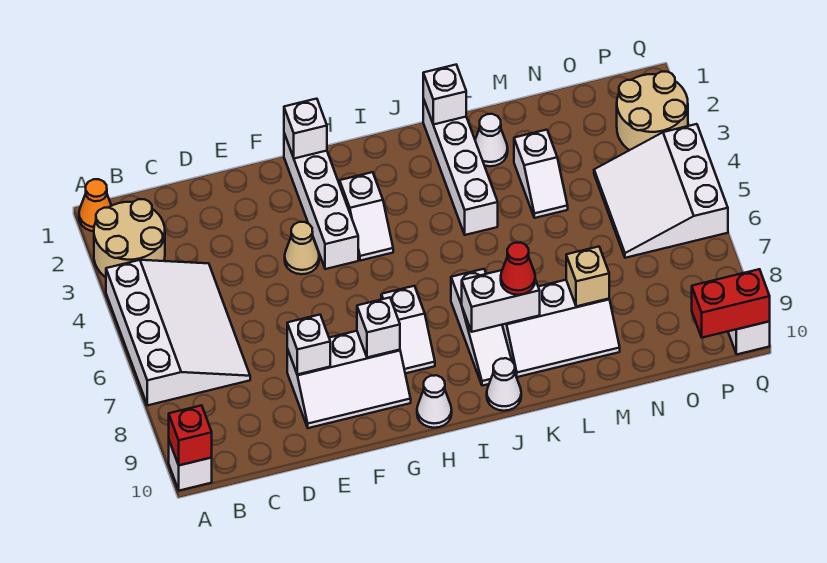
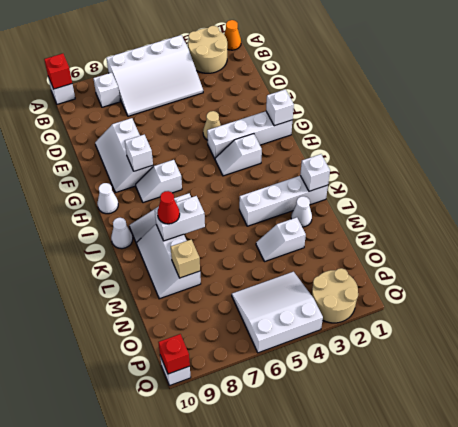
white brick E8 level 2 -> white brick B8 level 1
white brick J8:K8 level 2 -> white brick K7:K8 level 2
red brick P10:Q10 level 2 -> red brick Q10 level 2

